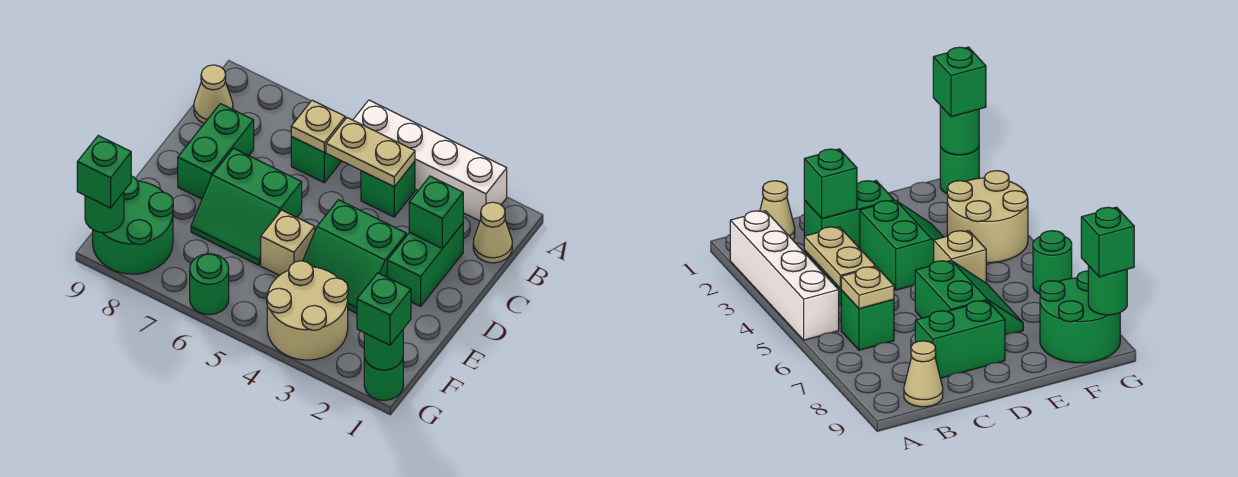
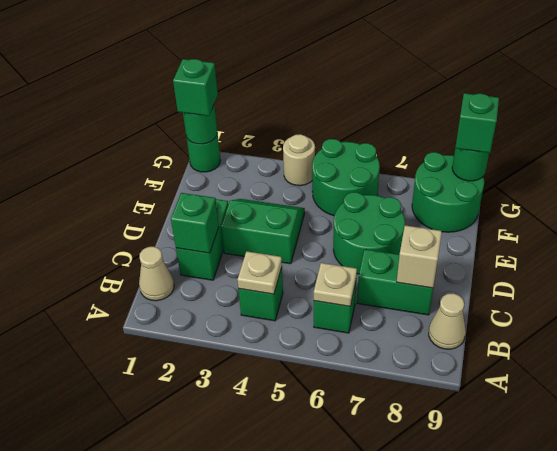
white brick A2:A5 level 1 -> none
tan plate B4:B5 level 2 -> tan plate B4 level 2
green brick C8:D8 level 1 -> green brick C7:C8 level 1
green slope D6:E7 level 1 top D -> green round brick D6:E7 level 1
tan brick E5 level 1 -> tan brick C8 level 2
tan round brick F3:G4 level 1 -> tan round brick G4 level 1
green round brick G6 level 1 -> green round brick F5:G6 level 1

